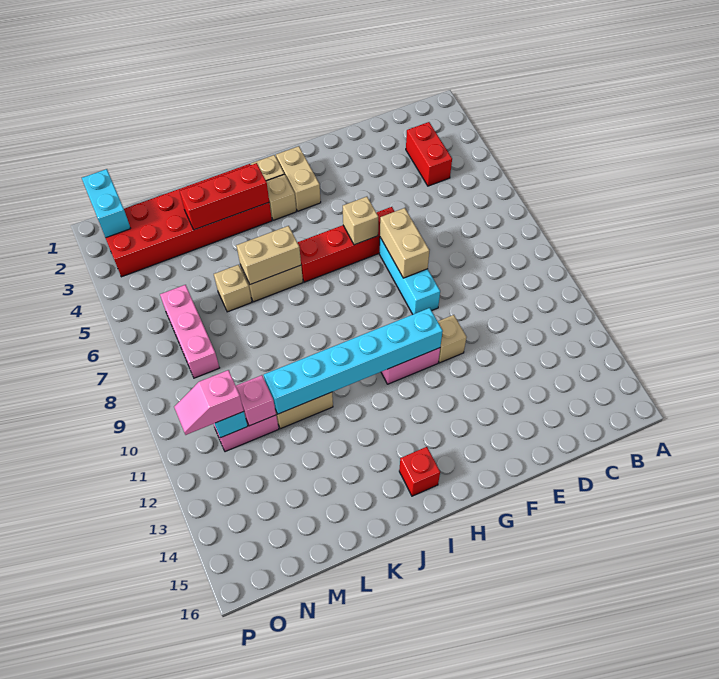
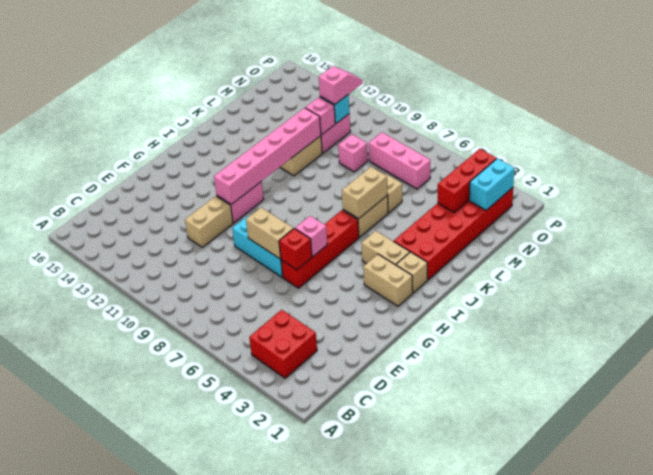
red brick C3:C4 level 1 -> red brick B3:C4 level 1
tan brick F11 level 1 -> tan brick E11:F11 level 1
tan brick G6 level 2 -> pink brick G6 level 2
cyan brick G11:L11 level 2 -> pink brick G11:L11 level 2
tan brick I3 level 1 -> tan brick I3:I4 level 1
red brick I15 level 1 -> red brick F6 level 2
red brick J3:L3 level 2 -> red brick M3:O3 level 2
none -> pink brick M9 level 1
cyan brick O1:O2 level 2 -> cyan brick N2:O2 level 2

